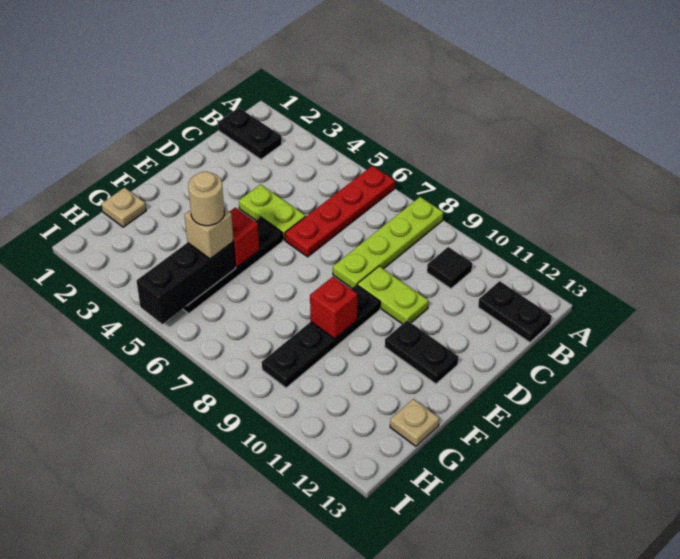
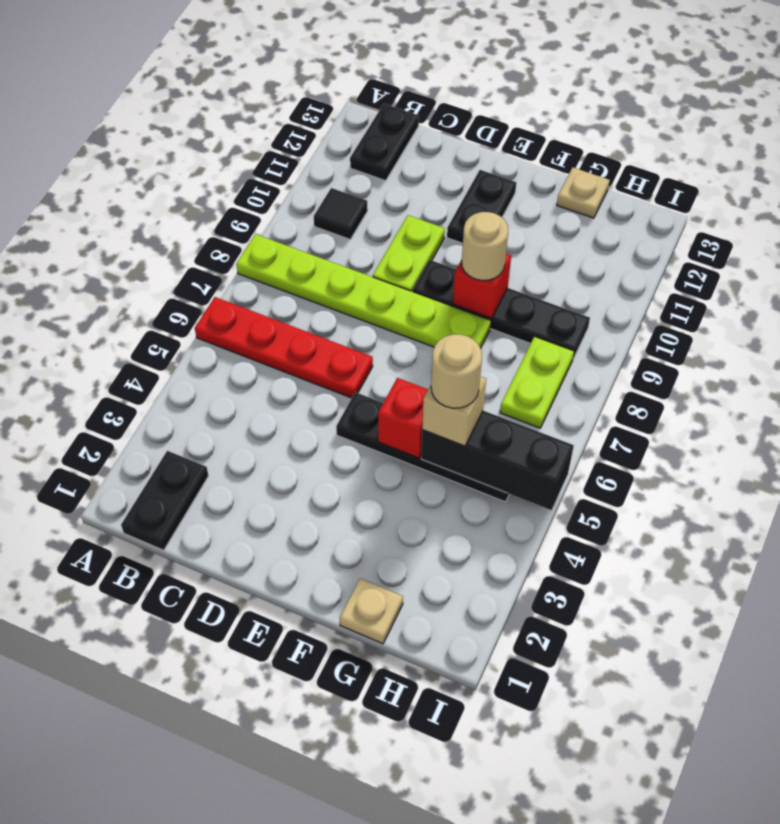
lime plate A8:D8 level 1 -> lime plate A8:F8 level 1
lime plate D4:D5 level 1 -> lime plate H7:H8 level 1
none -> tan round brick F9 level 3

